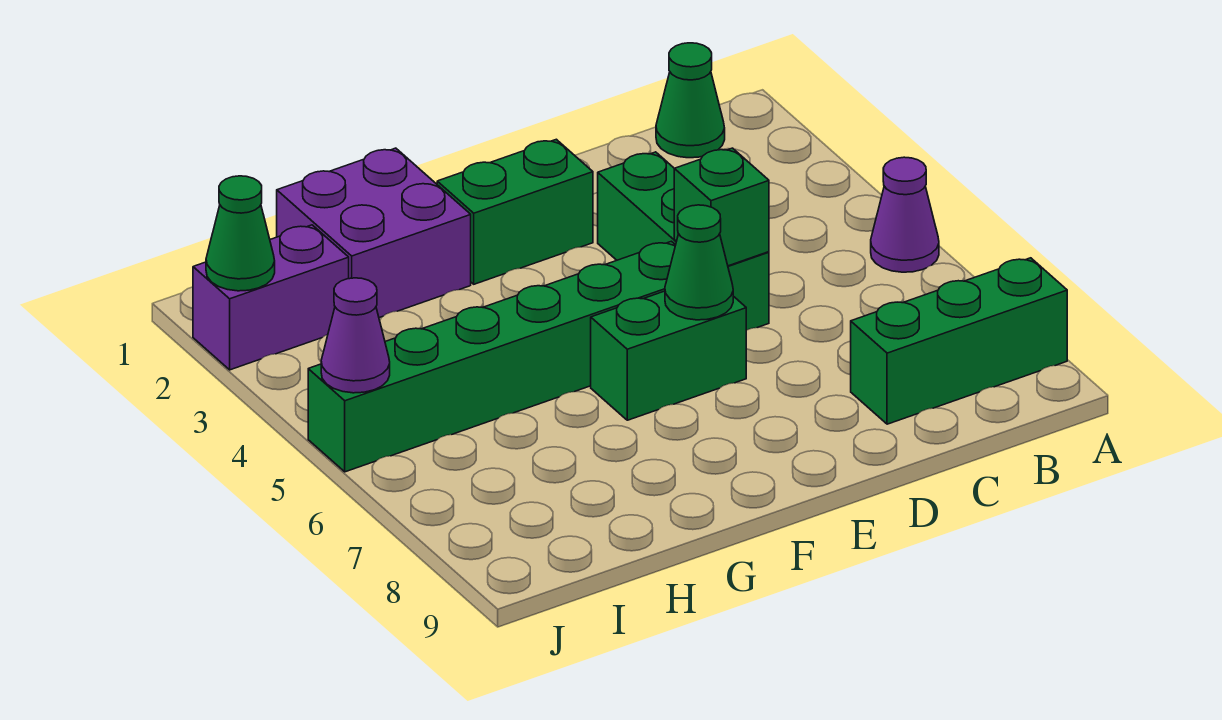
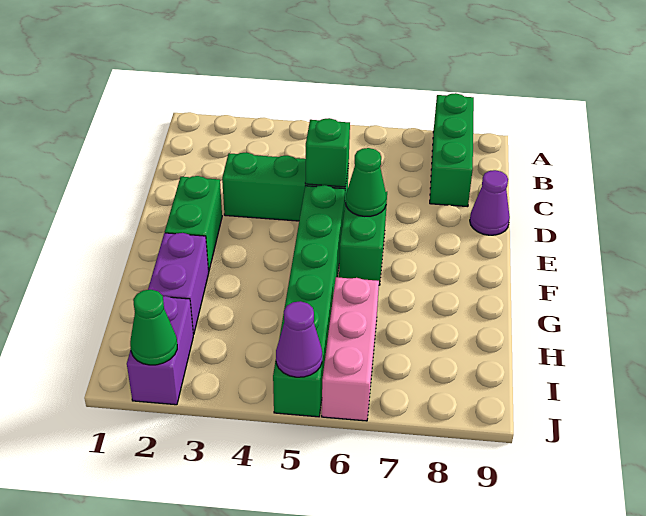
purple cone A5 level 1 -> purple cone D9 level 1
green cone B1 level 1 -> none
purple brick G1:H2 level 1 -> purple brick G2:H2 level 1
none -> pink brick H6:J6 level 1

